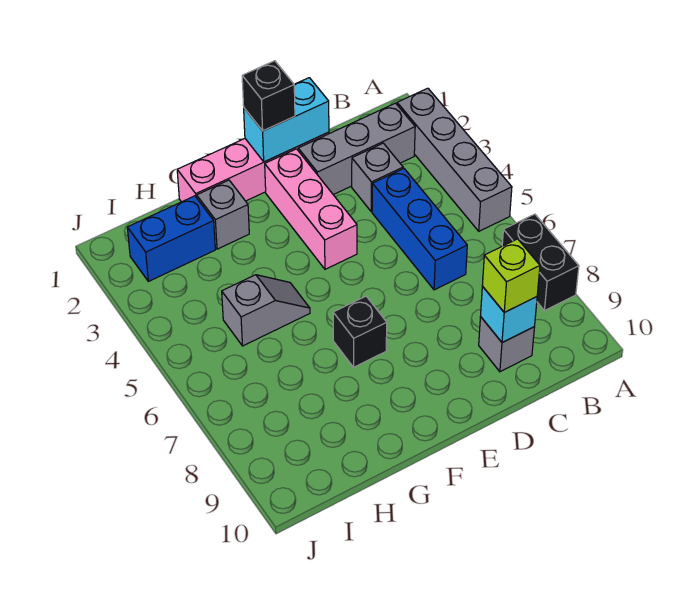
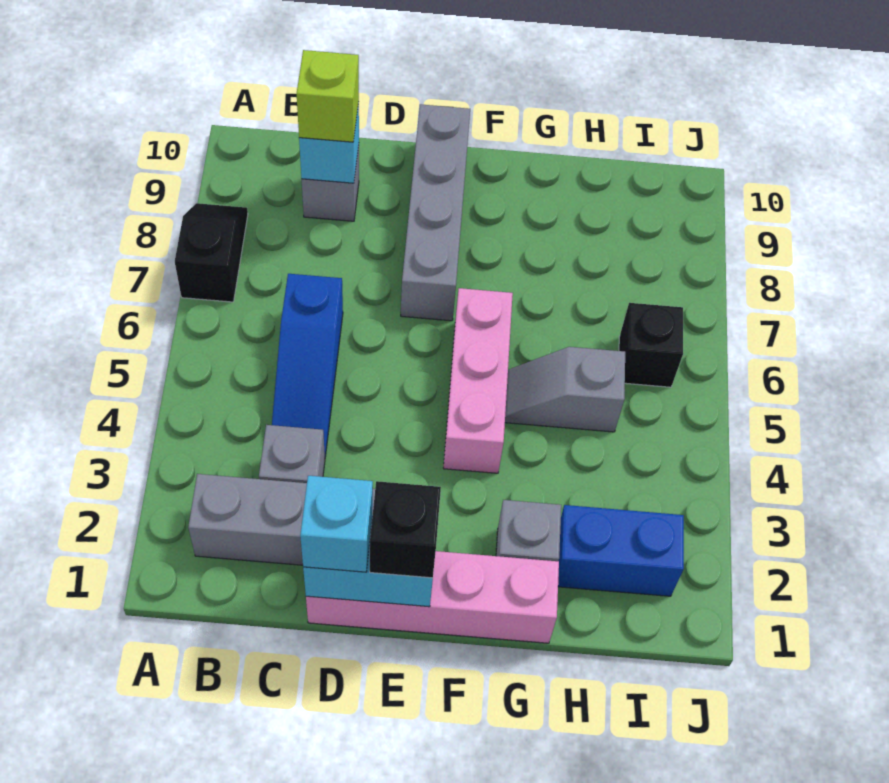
grey brick A2:A5 level 1 -> grey brick E7:E10 level 1
black brick A7:A8 level 1 -> black slope A7:A8 level 1 top 7
blue brick C4:C6 level 1 -> blue slope C4:C6 level 1 top 6
none -> cyan brick D1 level 3
pink brick E2:E4 level 1 -> pink brick F4:F6 level 1
black brick F7 level 1 -> black brick I6 level 1

